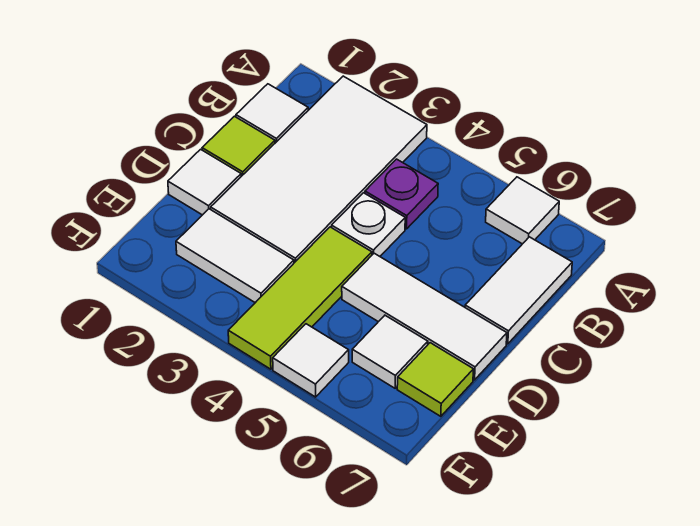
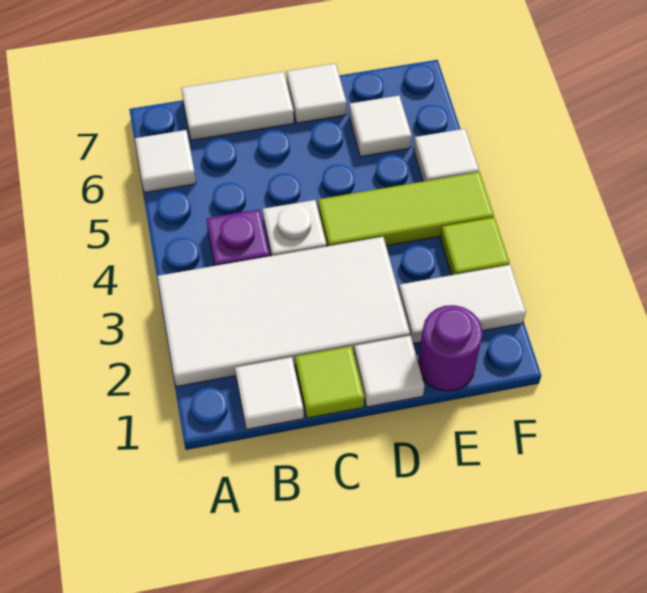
white tile D5:D7 level 1 -> white tile D7 level 1
none -> purple round brick E1 level 1
white tile E2:E3 level 1 -> white tile E2:F2 level 1
lime tile E7 level 1 -> lime tile F3 level 1

